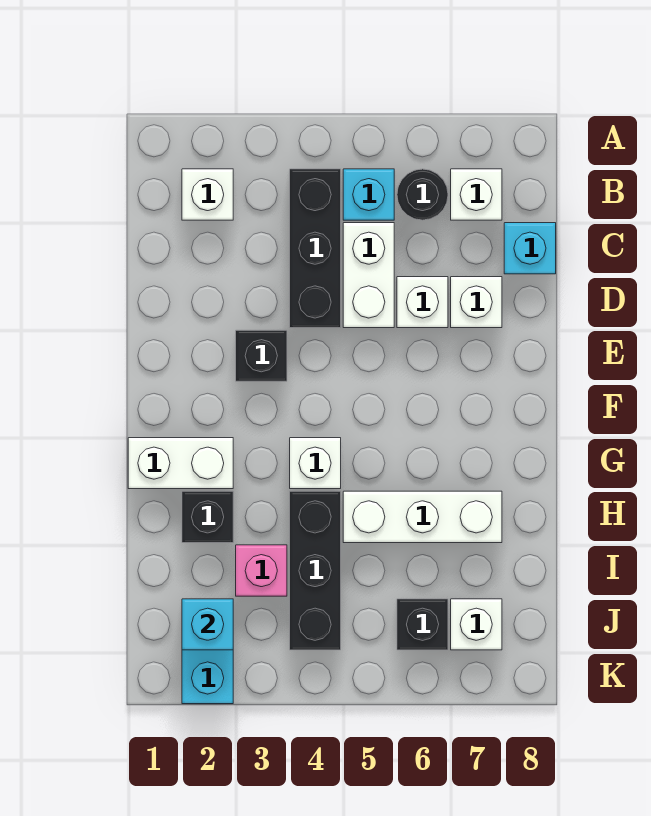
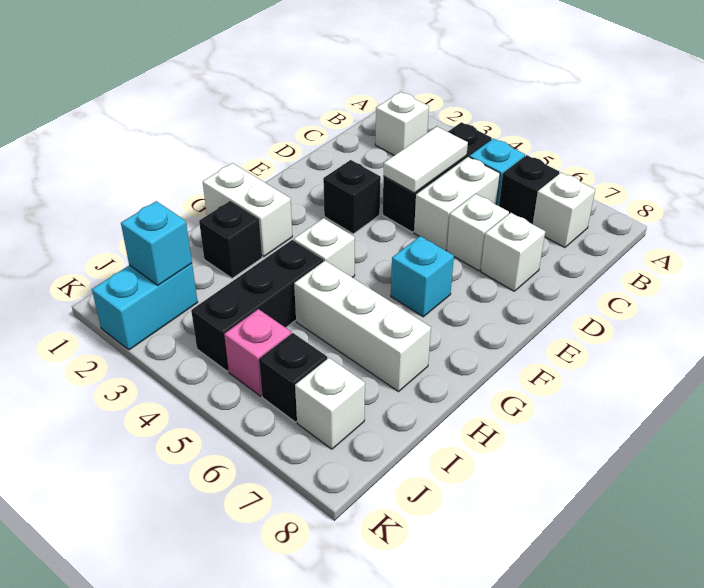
black round brick B6 level 1 -> black brick B6 level 1
none -> white tile C4:D4 level 2
cyan brick C8 level 1 -> cyan brick F6 level 1
pink brick I3 level 1 -> pink brick J5 level 1

